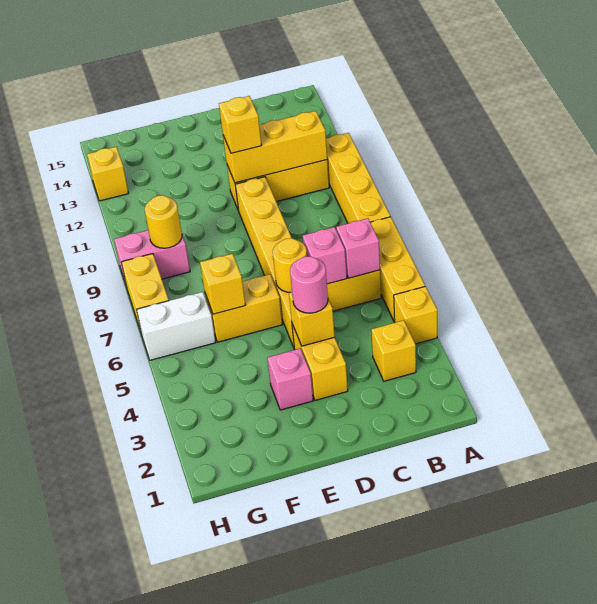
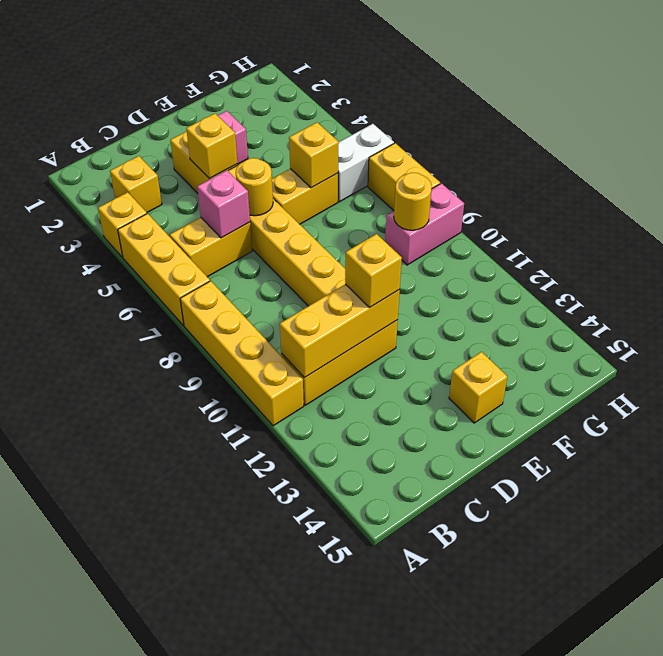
pink brick B6 level 2 -> none
pink round brick D4 level 3 -> none
yellow brick H13 level 1 -> yellow brick E14 level 1

